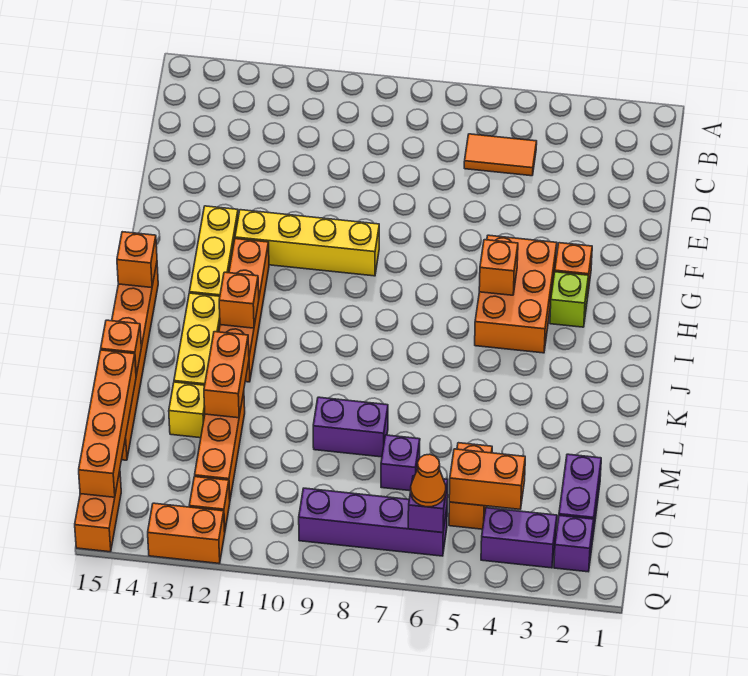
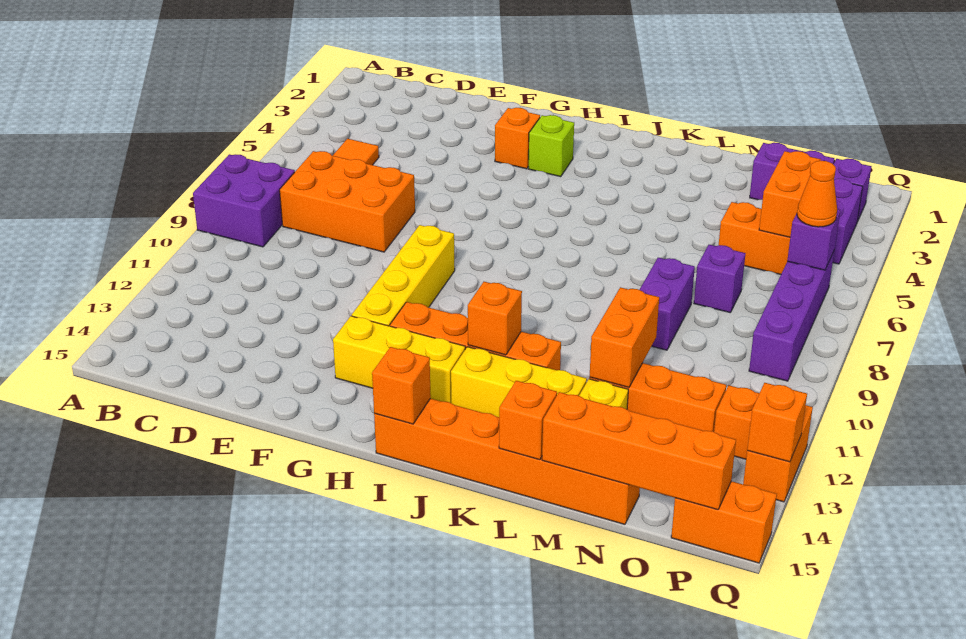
none -> purple brick A8:B9 level 1
orange brick G4:I5 level 1 -> orange brick C7:E8 level 1
orange brick H5 level 2 -> orange brick Q13 level 2
orange brick L12:M12 level 2 -> orange brick M11:M12 level 2

